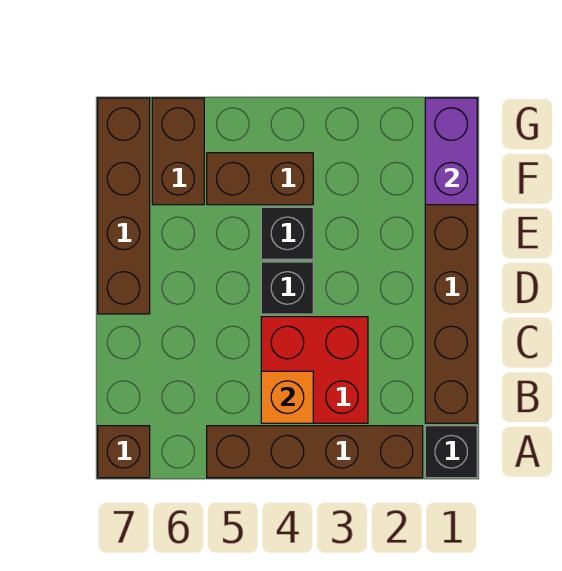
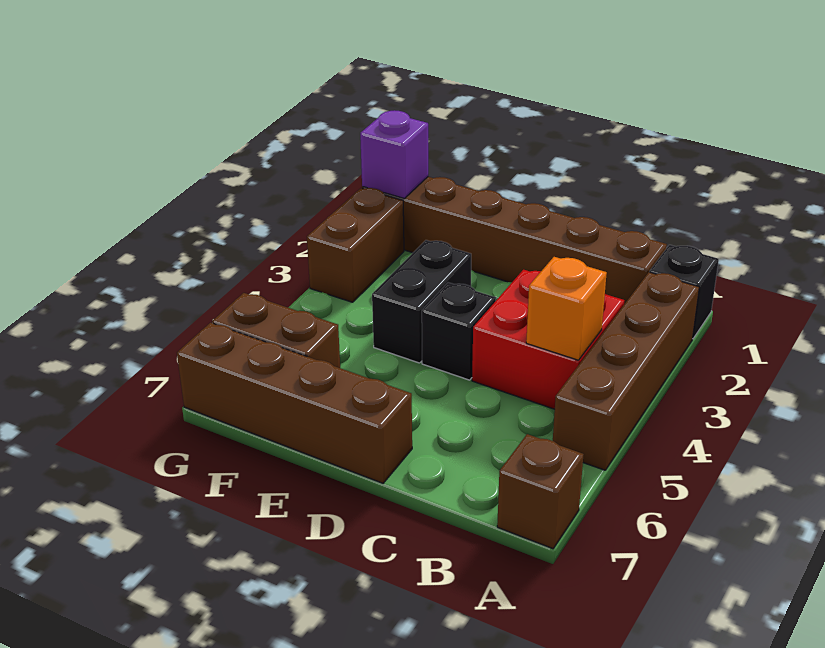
black brick E4 level 1 -> black brick E3:E4 level 1
purple brick F1:G1 level 2 -> purple brick G1 level 2
brown brick F4:F5 level 1 -> brown brick G2:G3 level 1

